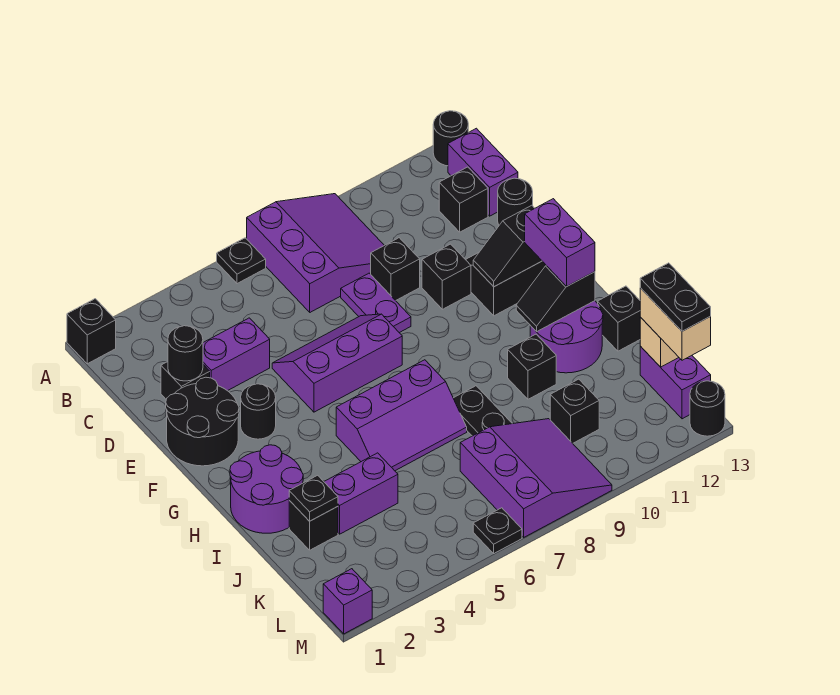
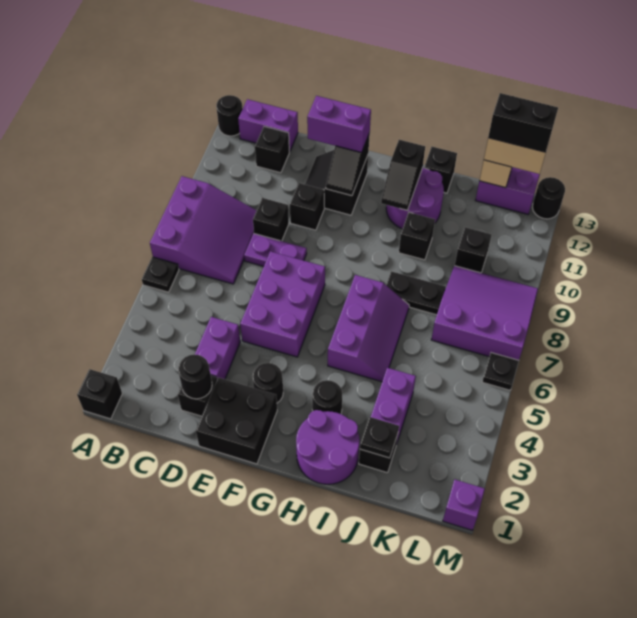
purple slope A7:C9 level 1 top 7 -> purple slope A7:C9 level 1 top A
black round brick D13 level 1 -> black round brick H3 level 1
black round brick E1:F2 level 1 -> black brick E1:F2 level 1
purple slope E5:F7 level 1 top F -> purple brick E5:F7 level 1
purple brick G12:H12 level 3 -> purple brick E12:F12 level 3
black plate K13:L13 level 4 -> black brick K13:L13 level 4

